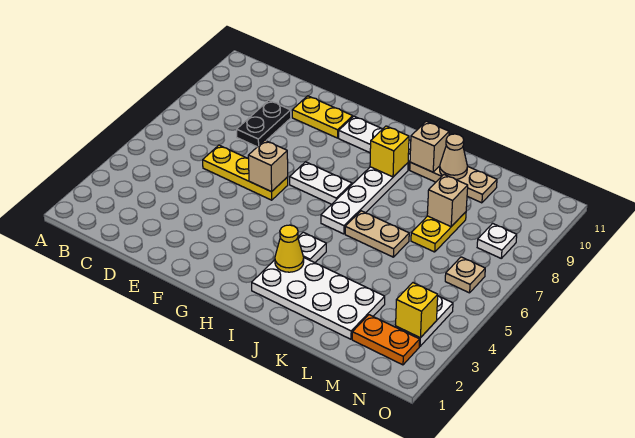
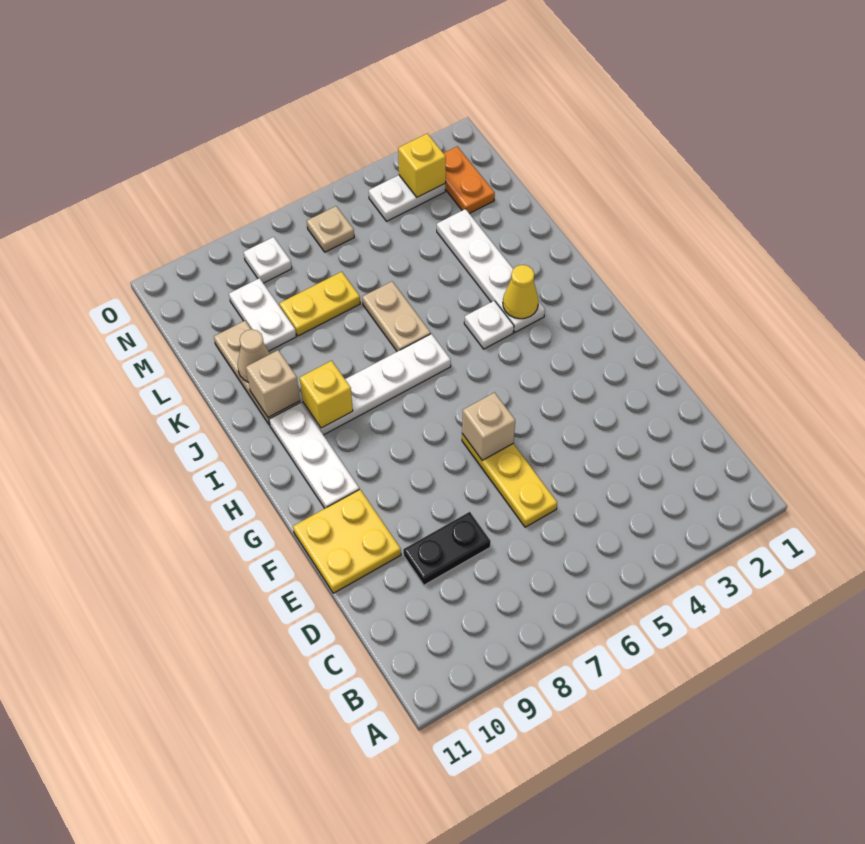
yellow plate E10:F10 level 1 -> yellow plate E10:F11 level 1
white plate G7:H7 level 1 -> white plate L9:M9 level 1
white plate I2:L3 level 1 -> white plate I3:L3 level 1
tan brick L8 level 2 -> none

